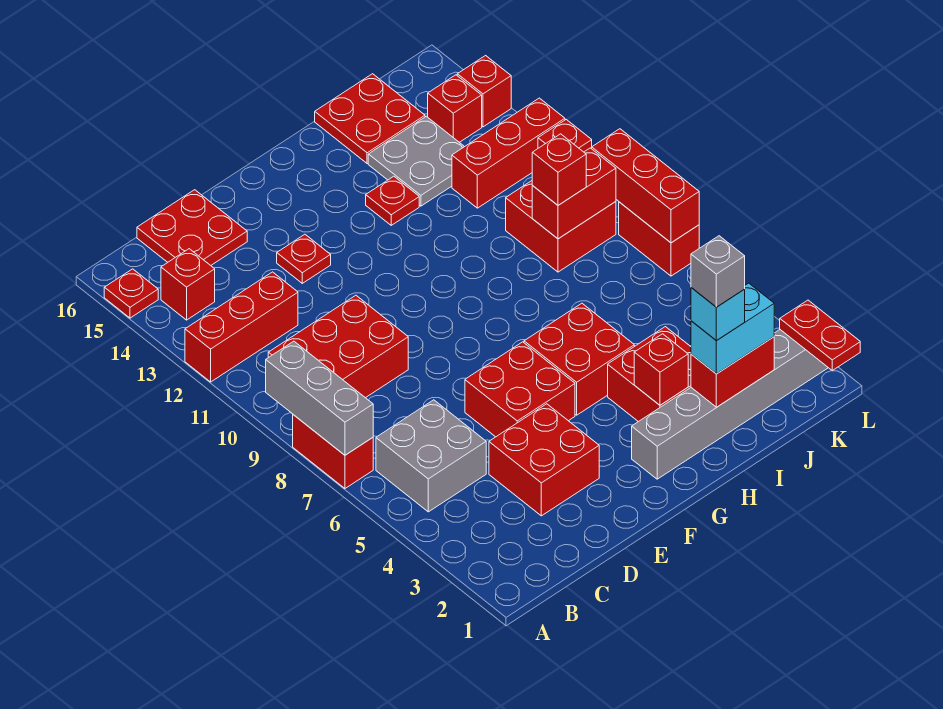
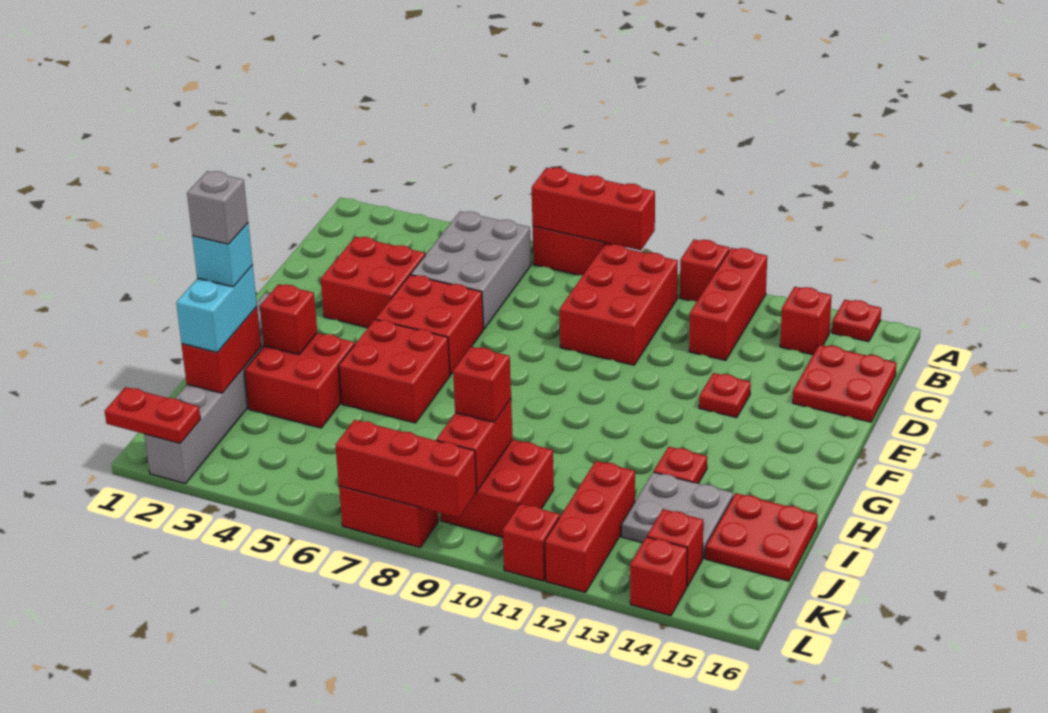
grey brick A7:A9 level 2 -> red brick A7:A9 level 2
none -> red brick A11 level 1
grey brick B5:C6 level 1 -> grey brick B5:D6 level 1

